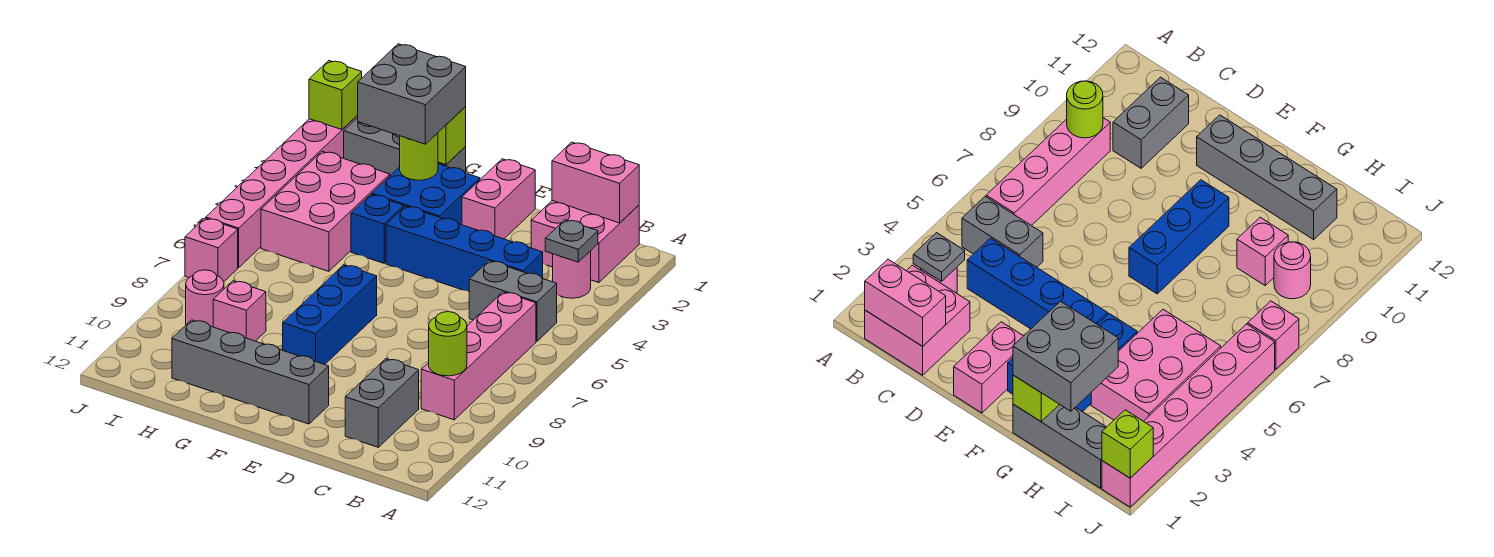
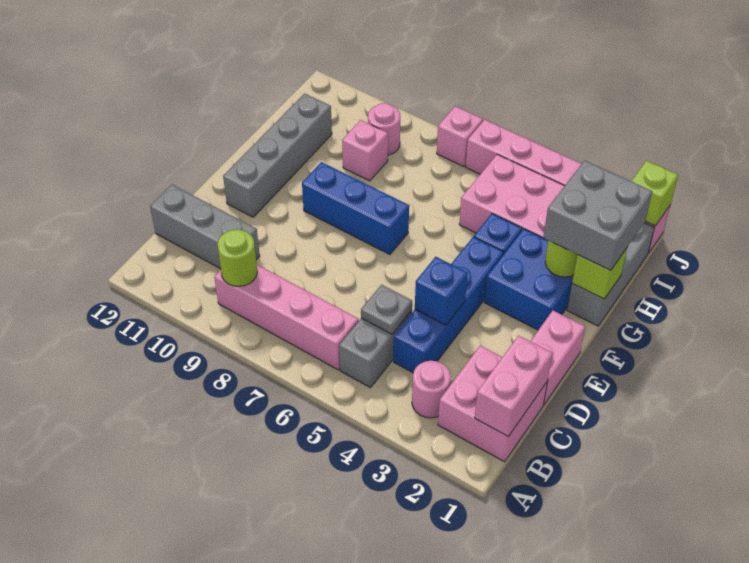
grey plate B3 level 2 -> grey plate C5 level 2
grey brick C10:C11 level 1 -> grey brick C10:C12 level 1
none -> blue brick D4 level 2
pink brick E1:E2 level 1 -> pink brick D1:E1 level 1

